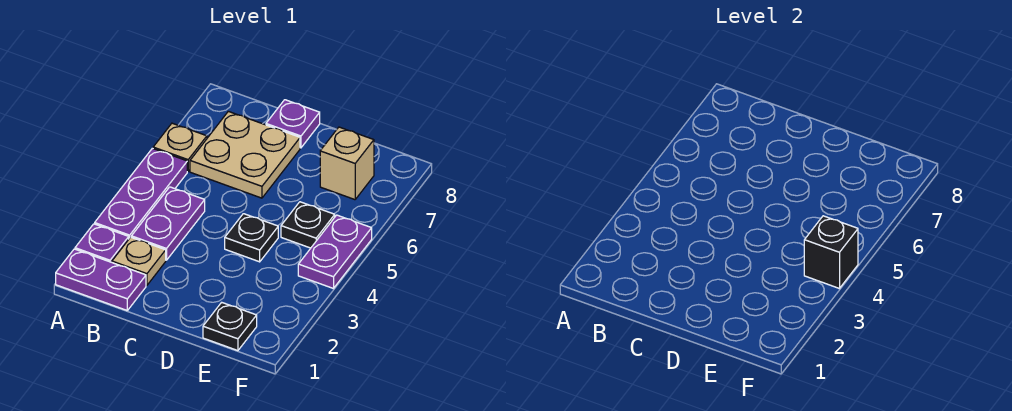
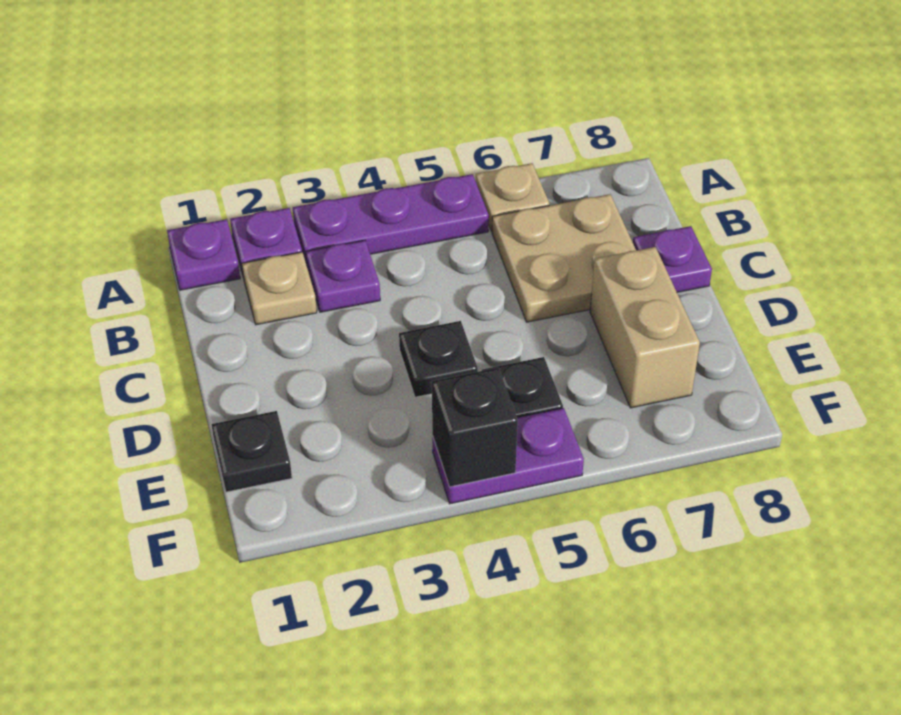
purple plate A1:B1 level 1 -> purple plate A1 level 1
purple plate B3:B4 level 1 -> purple plate B3 level 1
tan brick E7 level 1 -> tan brick D7:E7 level 1

